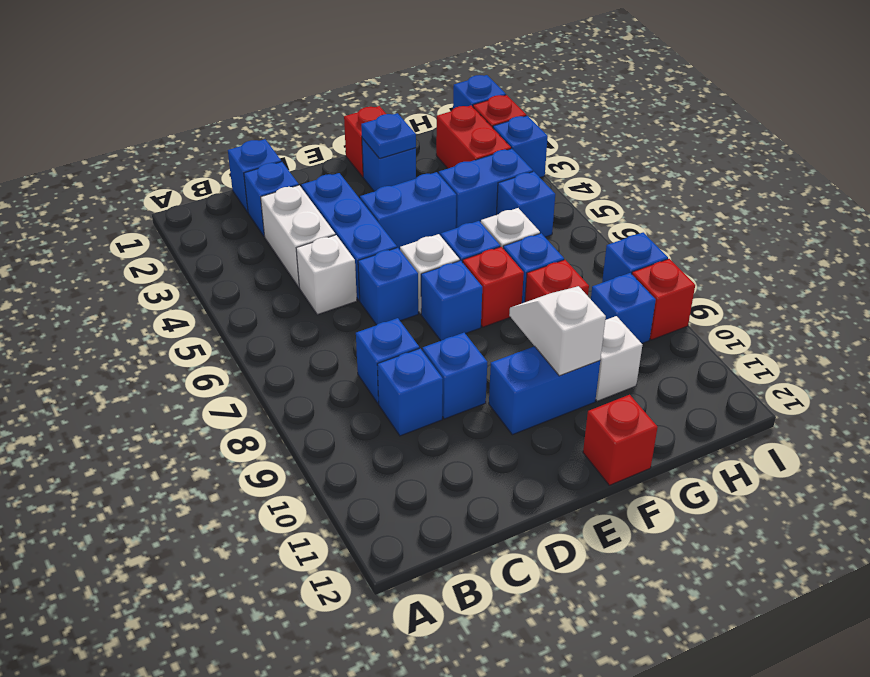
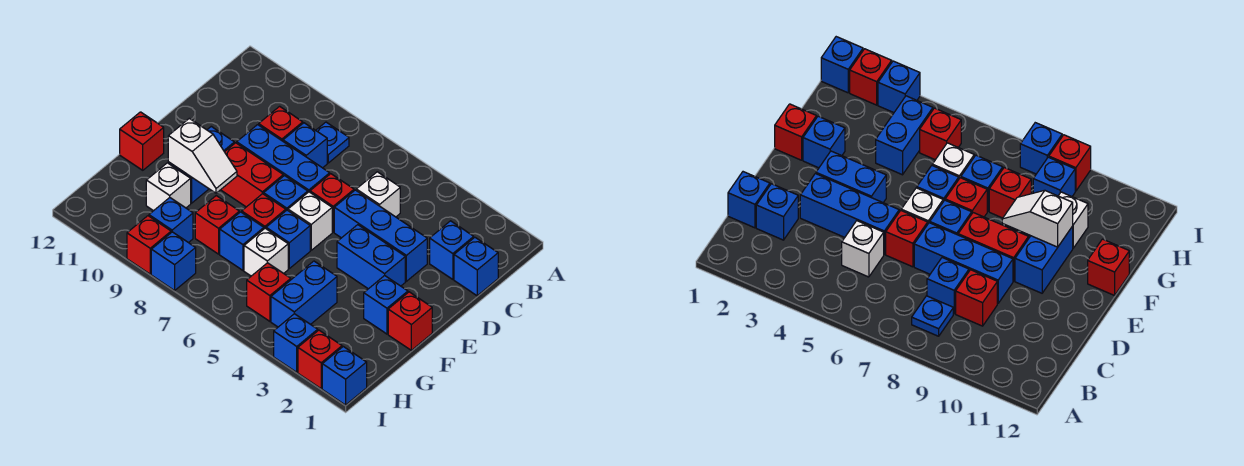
white brick C3:C4 level 1 -> none
blue brick C9 level 1 -> red brick C9 level 1
blue brick D6 level 1 -> red brick D6 level 1
blue brick D9 level 1 -> blue brick D7:D9 level 1
blue brick E4:F4 level 1 -> blue brick E3:E4 level 1
blue plate F2 level 2 -> blue plate B8 level 1
red brick H2:H3 level 1 -> red brick E8:E9 level 1
blue brick H5 level 1 -> red brick H5 level 1

